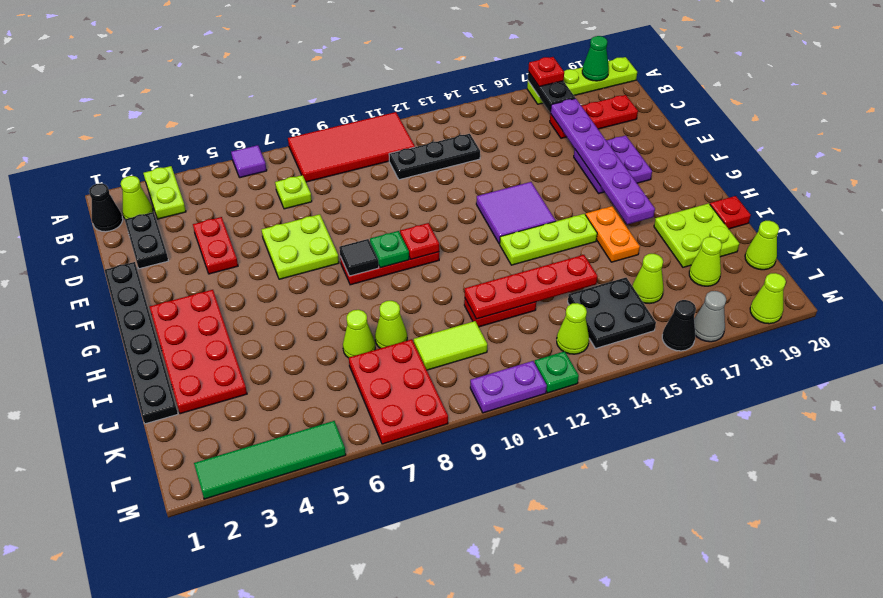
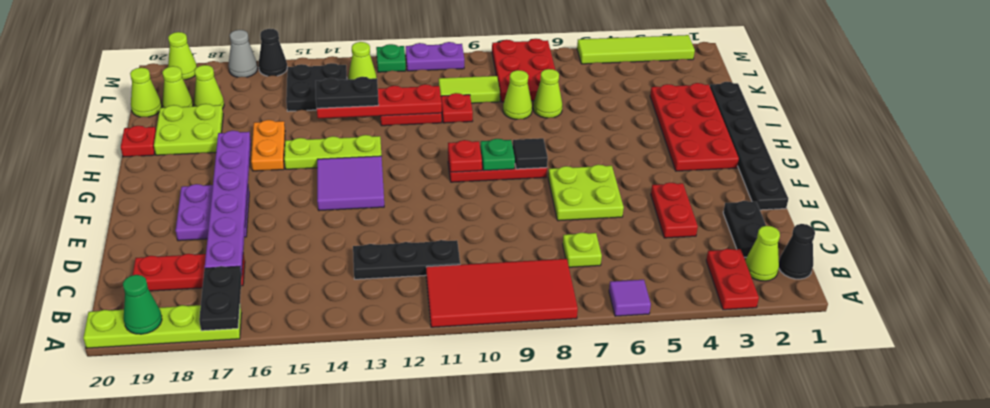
lime plate A3:B3 level 1 -> red plate A3:B3 level 1
red plate A17 level 3 -> red plate J10 level 1
none -> black plate J13:J14 level 3
lime cone K16 level 1 -> lime cone K19 level 1
green tile M2:M5 level 1 -> lime tile M2:M5 level 1

